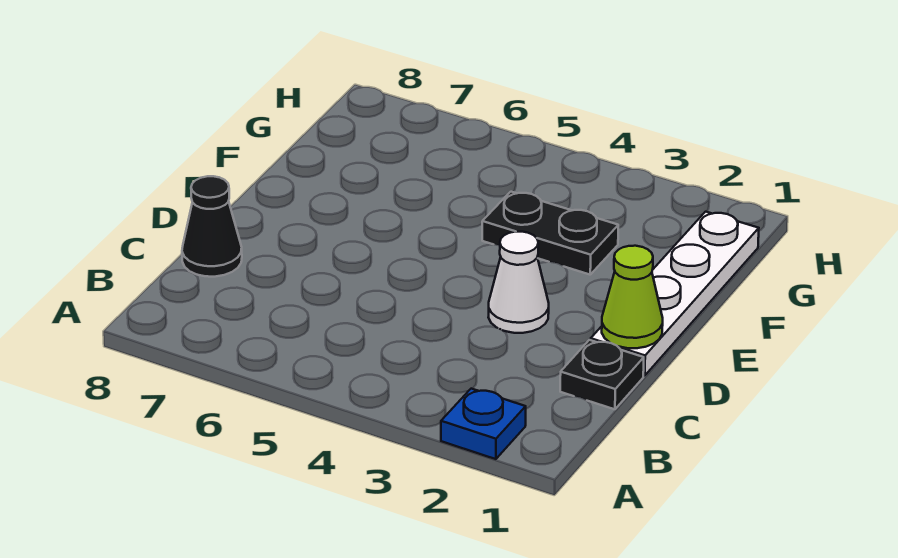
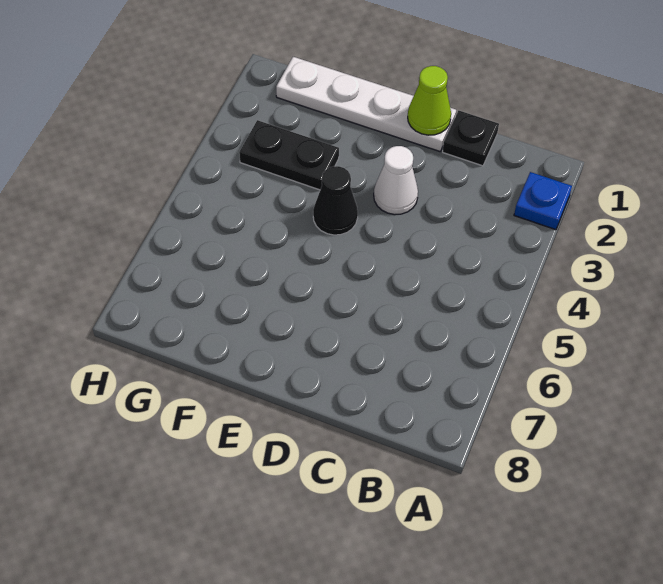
black cone C8 level 1 -> black cone E4 level 1
black plate F3:F4 level 1 -> black plate F3:G3 level 1

